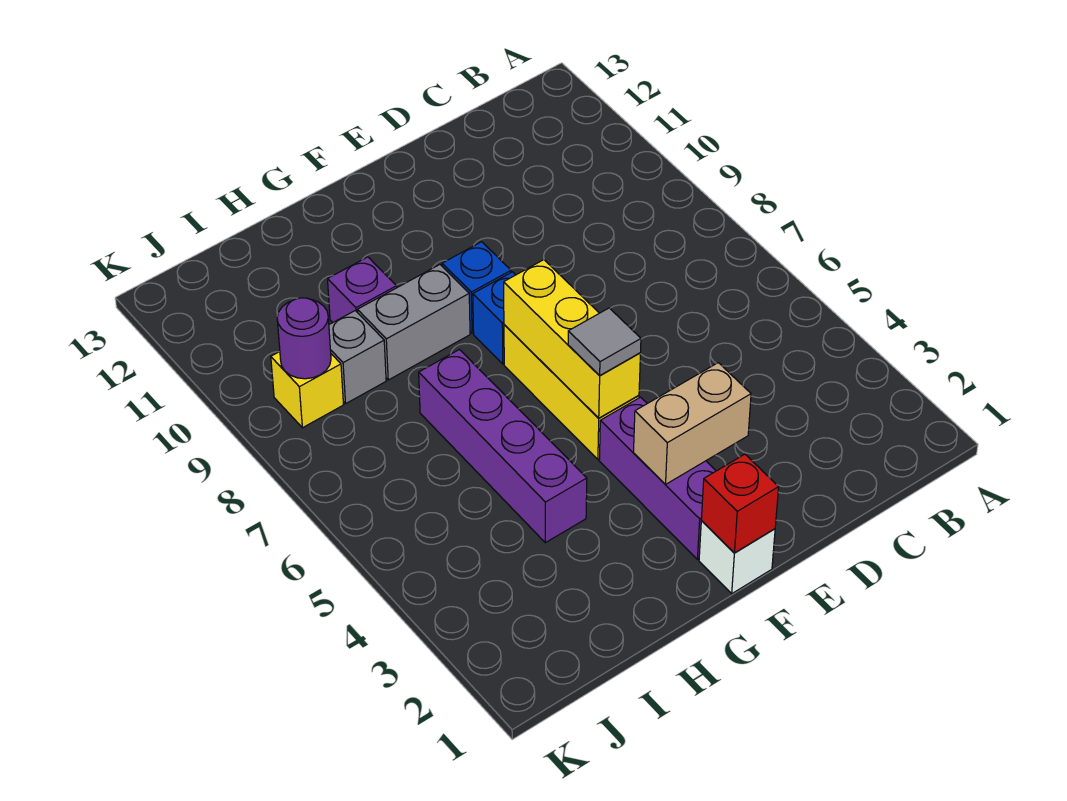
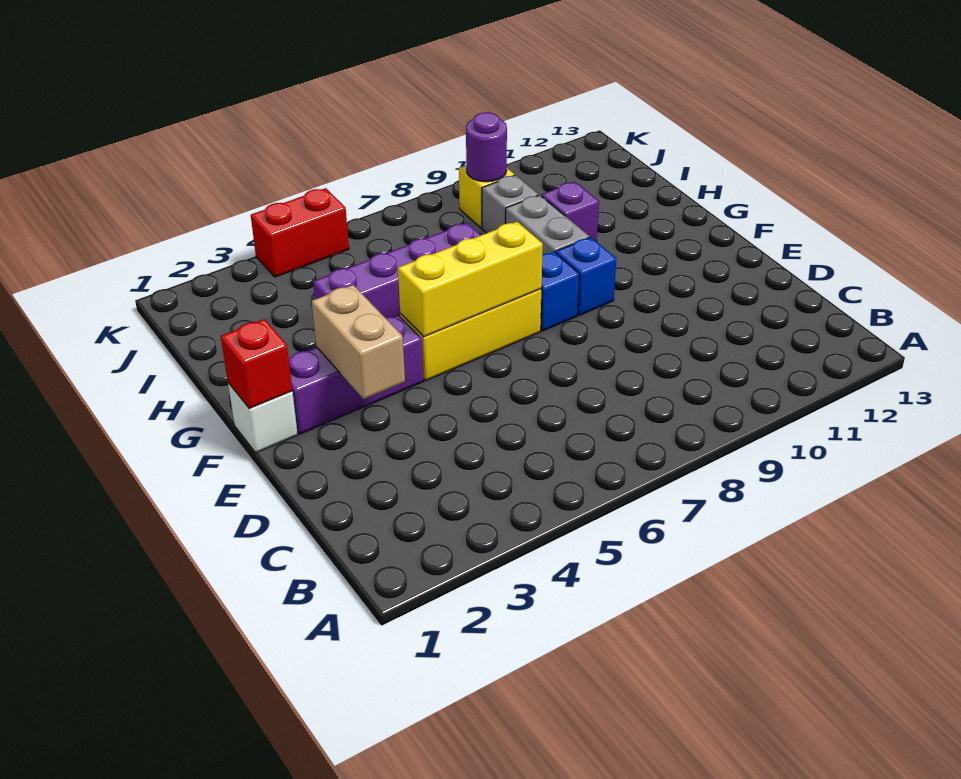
grey tile F5 level 3 -> none
none -> red brick K4:K5 level 1

